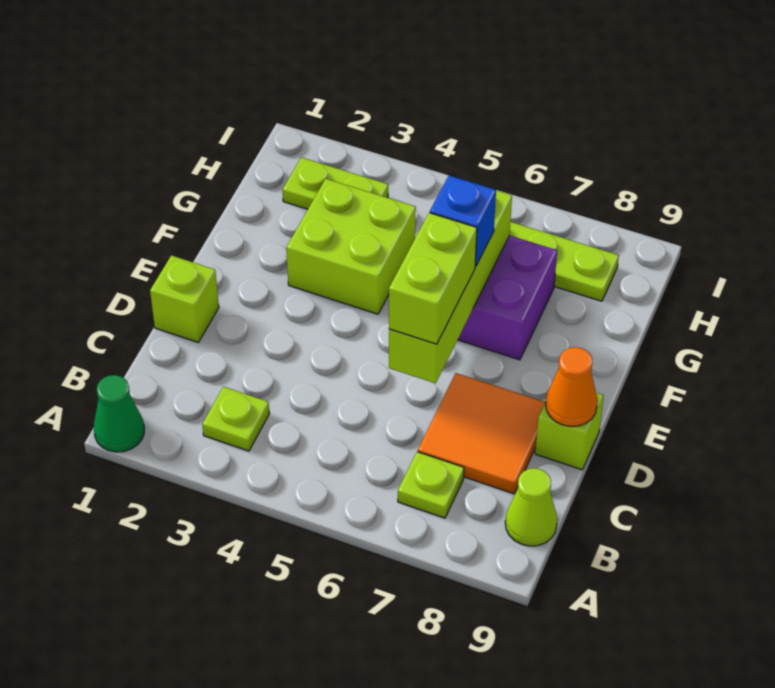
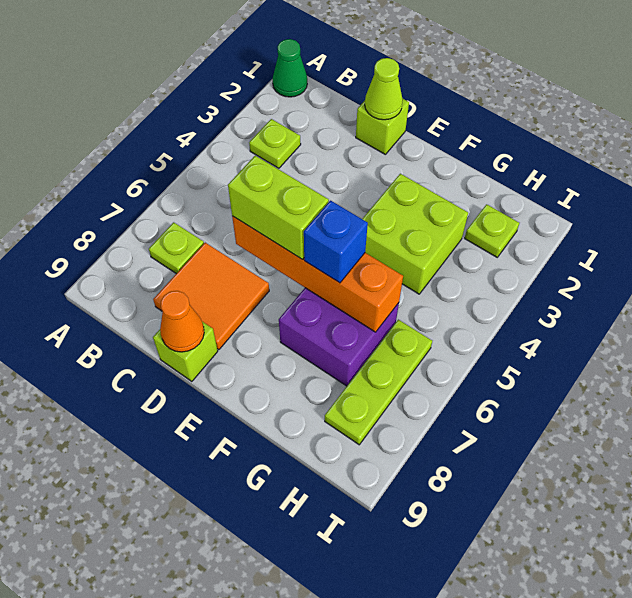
lime cone B9 level 1 -> lime cone D1 level 2
lime brick D6:G6 level 2 -> orange brick D6:G6 level 2
lime plate H2:H3 level 1 -> lime plate H2 level 1

